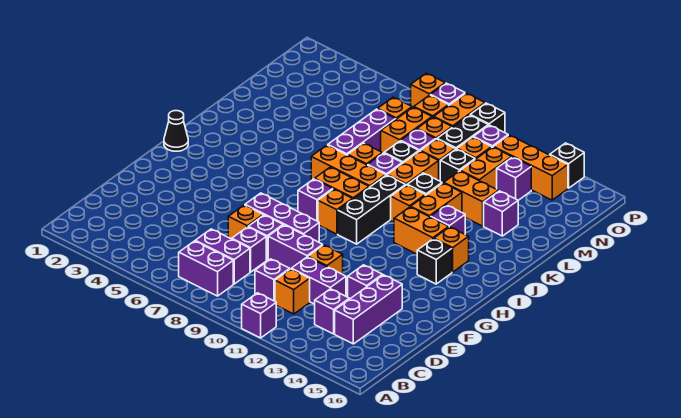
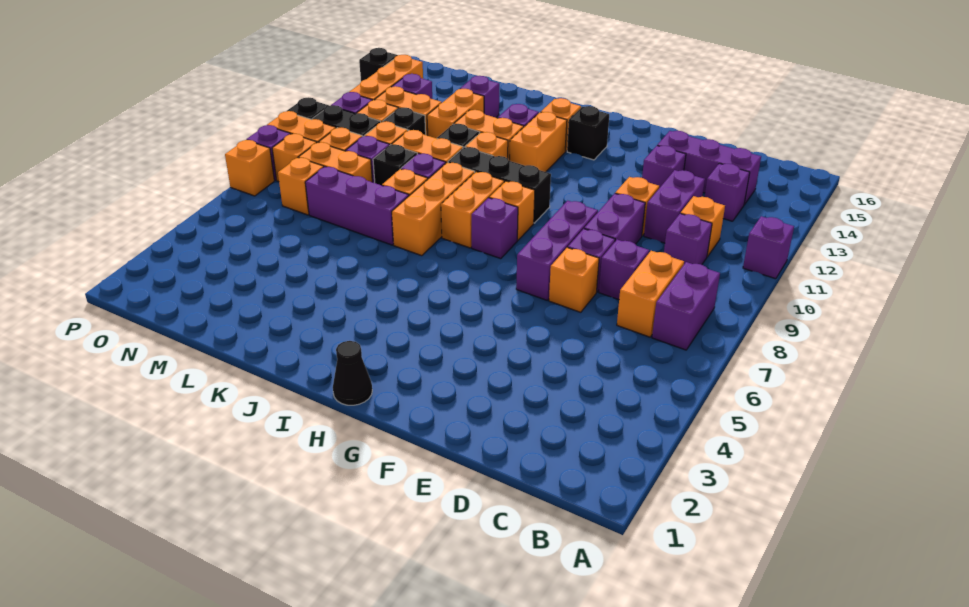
purple brick C7:C8 level 1 -> orange brick C7:C8 level 1

